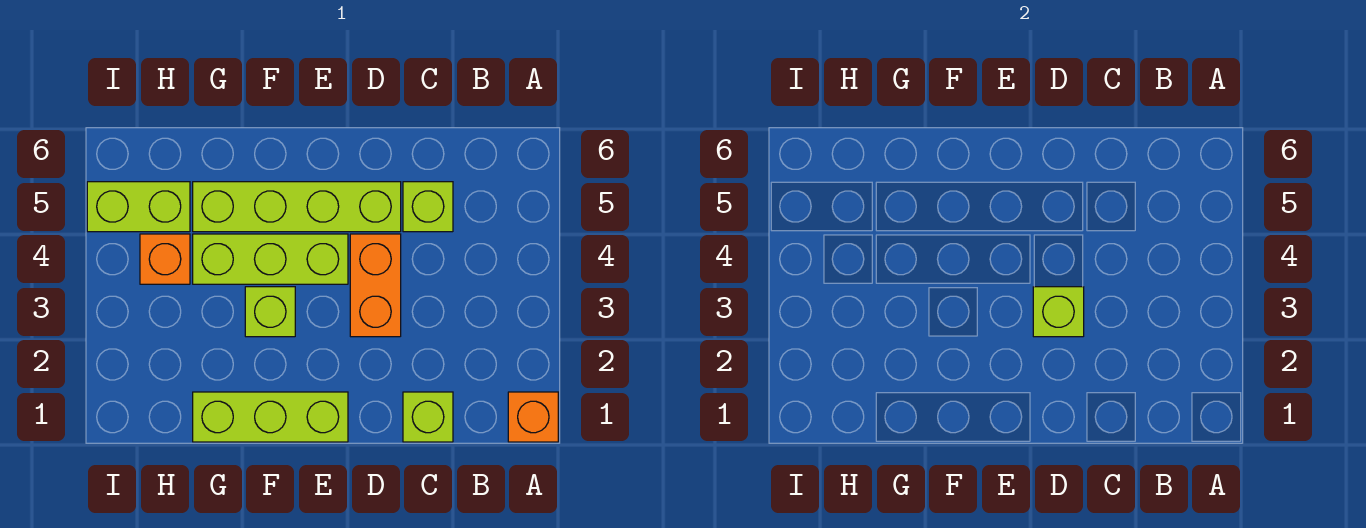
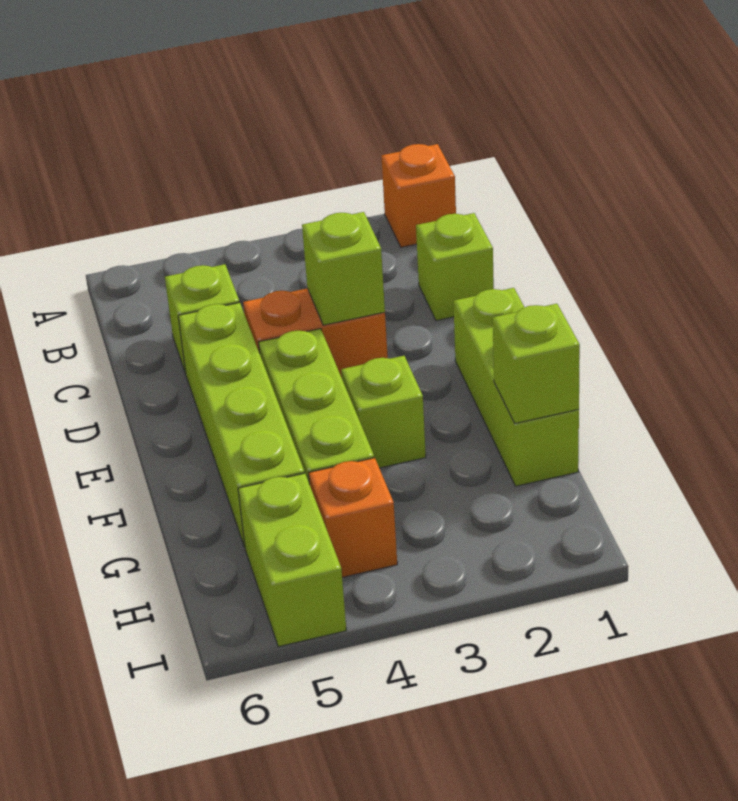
none -> lime brick G1 level 2

